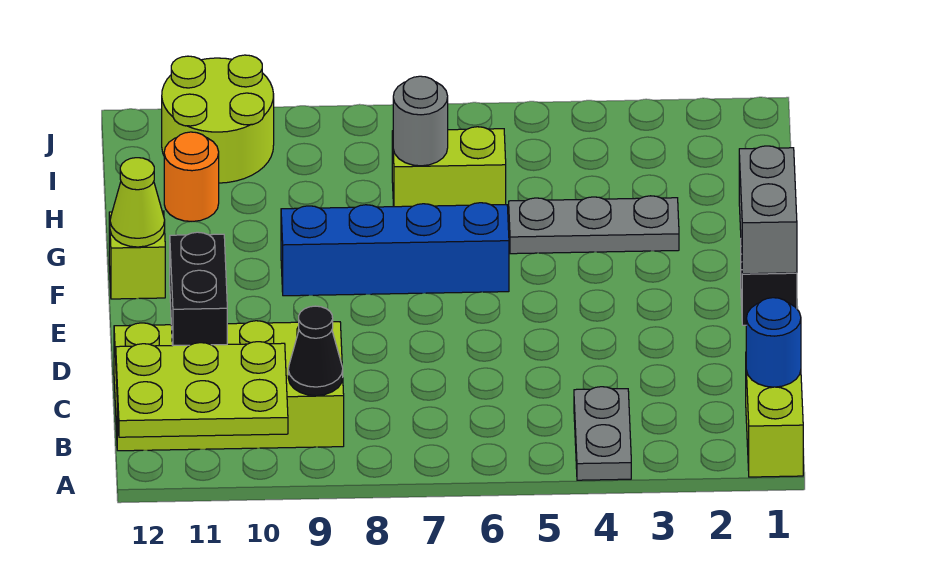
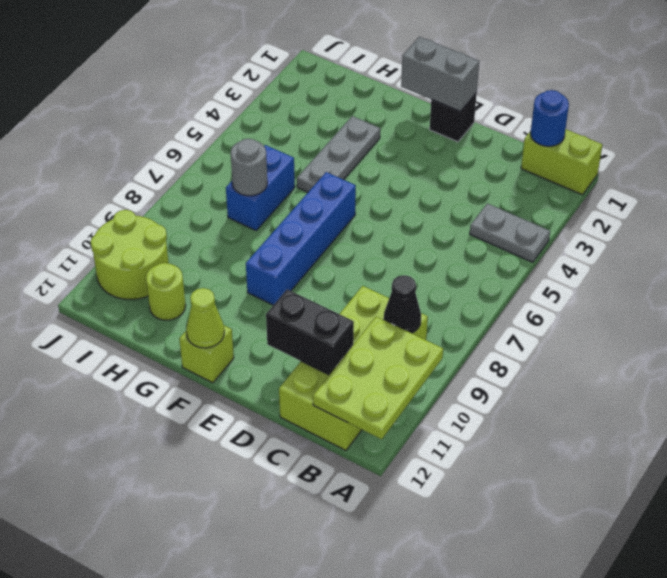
lime brick H6:H7 level 1 -> blue brick H6:H7 level 1
orange round brick H11 level 1 -> lime round brick H11 level 1

